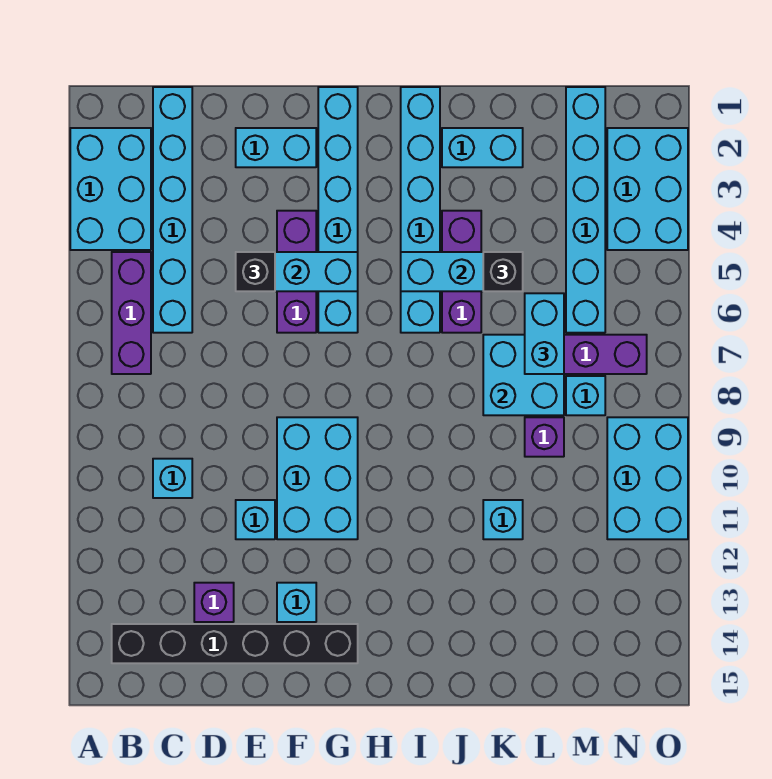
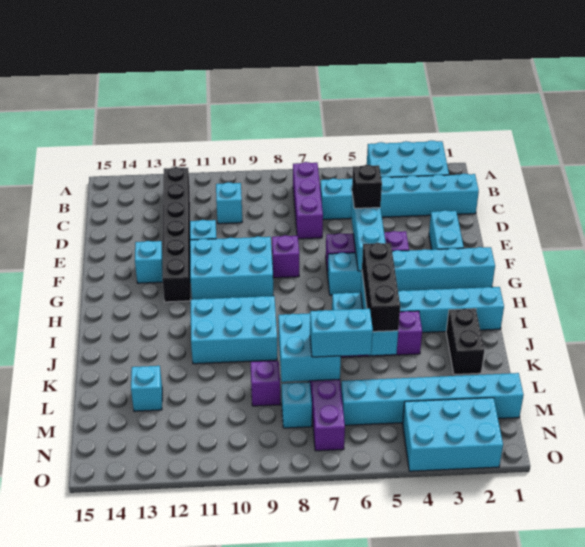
purple brick B5:B7 level 1 -> purple brick B7:D7 level 1
black brick B14:G14 level 1 -> black brick B12:G12 level 1
purple brick D13 level 1 -> purple brick F8 level 1
cyan brick J2:K2 level 1 -> black brick J2:K2 level 1
black brick K5 level 3 -> black brick I5:K5 level 3
cyan brick K11 level 1 -> cyan brick L13 level 1
cyan brick N9:O11 level 1 -> cyan brick I9:J11 level 1

